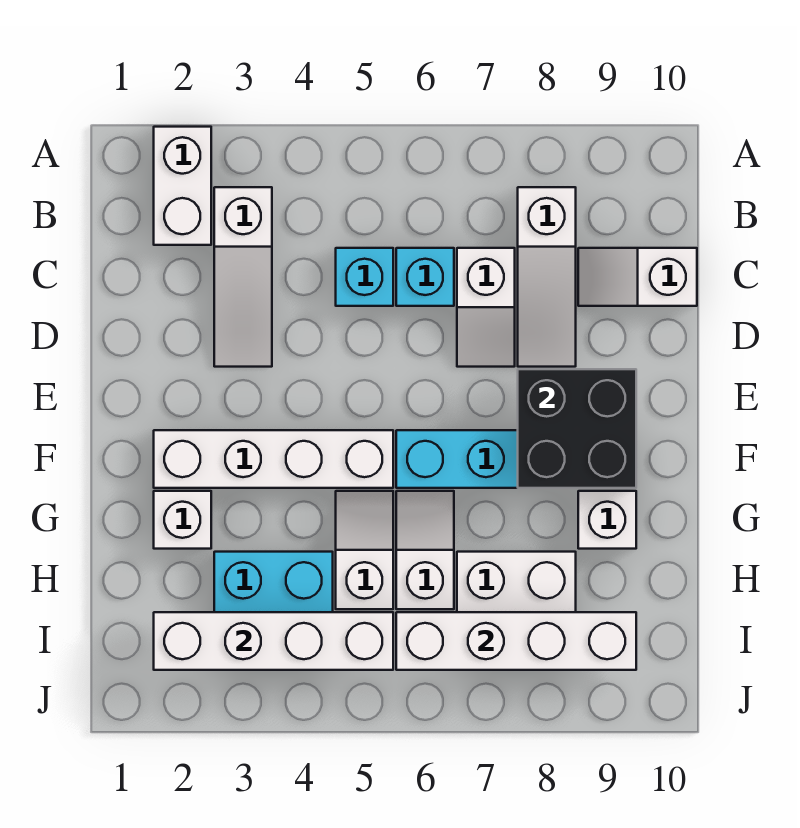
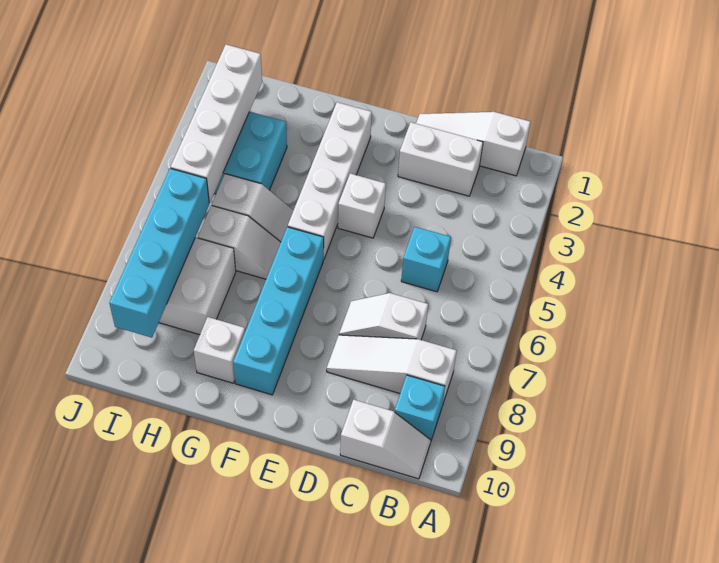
white brick A2:B2 level 1 -> white brick C2:D2 level 1
white slope B3:D3 level 1 top B -> white slope B1:D1 level 1 top B
cyan brick C6 level 1 -> cyan brick B9 level 1
white slope C9:C10 level 1 top 10 -> white slope B10:C10 level 1 top C
black brick E8:F9 level 2 -> none
white brick G2 level 1 -> white brick E4 level 1
white brick I6:I9 level 2 -> cyan brick I6:I9 level 2

